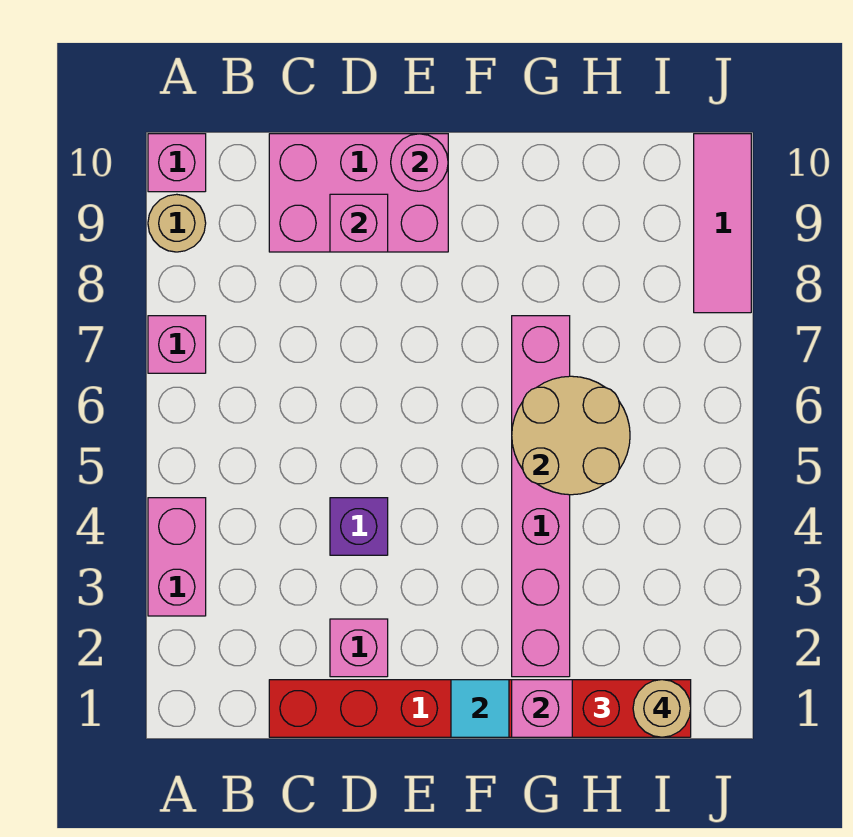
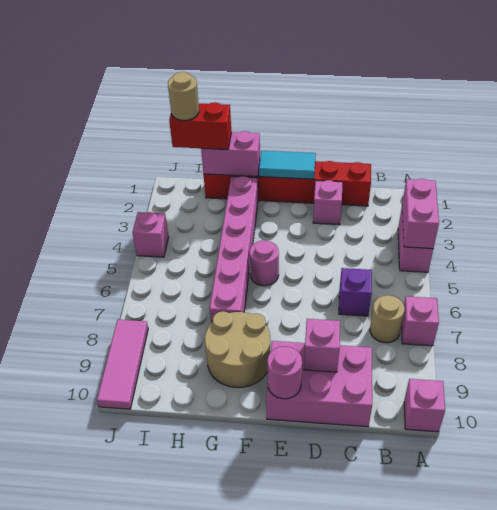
none -> pink brick A3:A4 level 2
tan round brick A9 level 1 -> tan round brick B7 level 1
purple brick D4 level 1 -> purple brick C6 level 1
cyan tile F1 level 2 -> cyan tile E1:F1 level 2
none -> pink round brick F5 level 1
tan round brick G5:H6 level 2 -> tan round brick F8:G9 level 1
none -> pink brick J4 level 1

